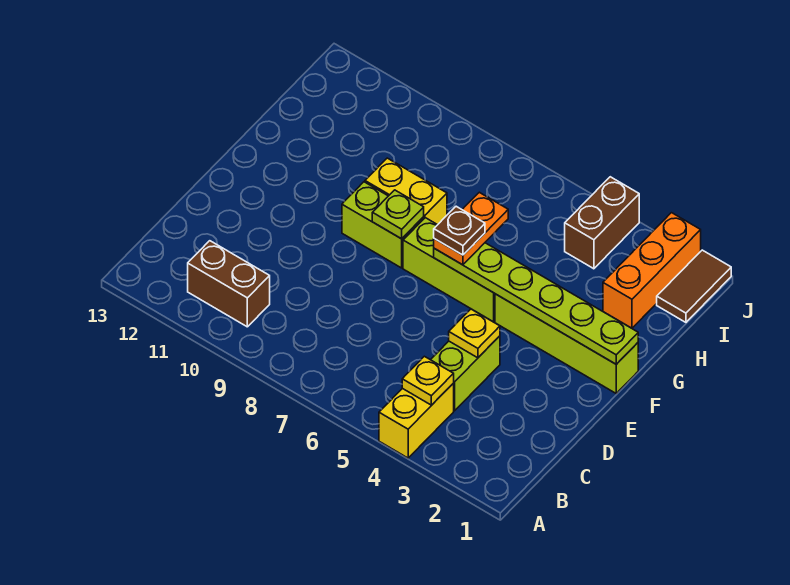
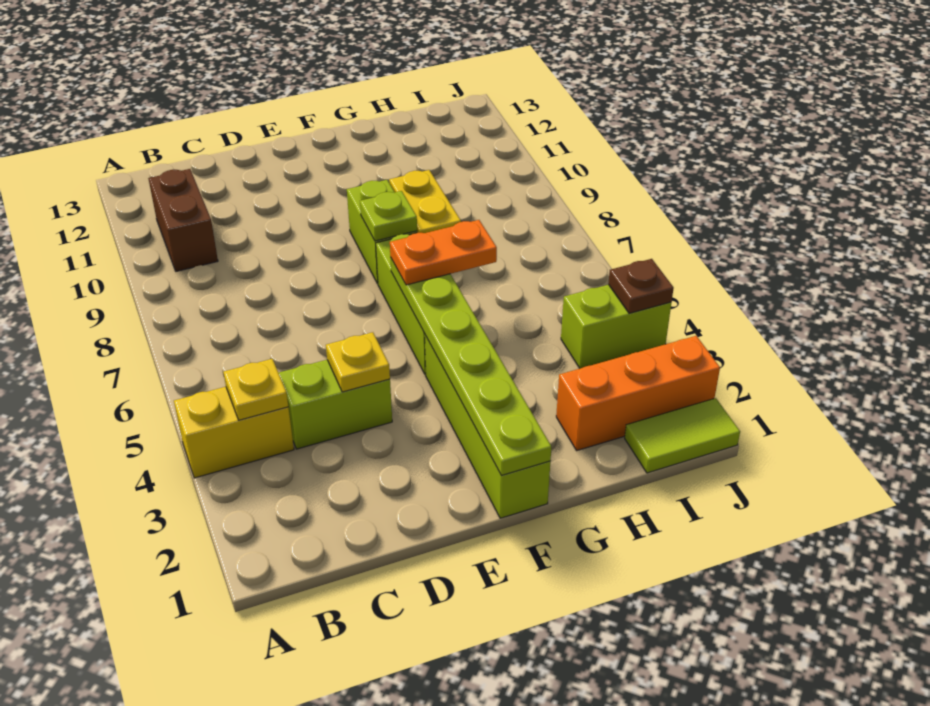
brown plate F6 level 4 -> brown plate J4 level 2
brown tile I1:J1 level 1 -> lime tile I1:J1 level 1
brown brick I4:J4 level 1 -> lime brick I4:J4 level 1

